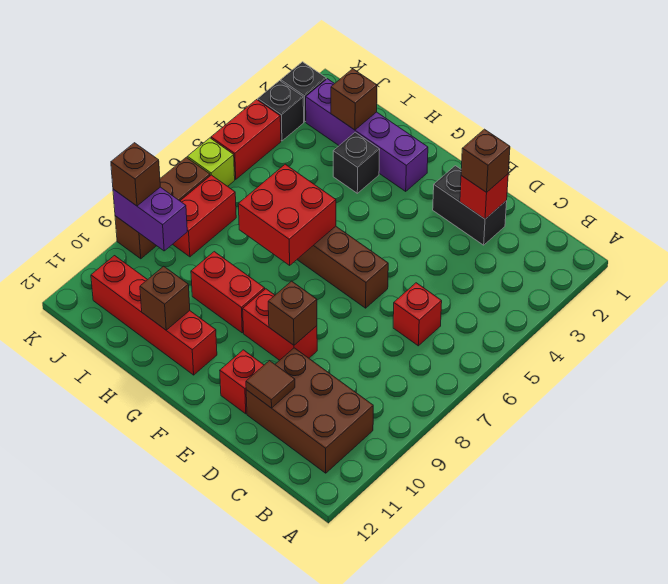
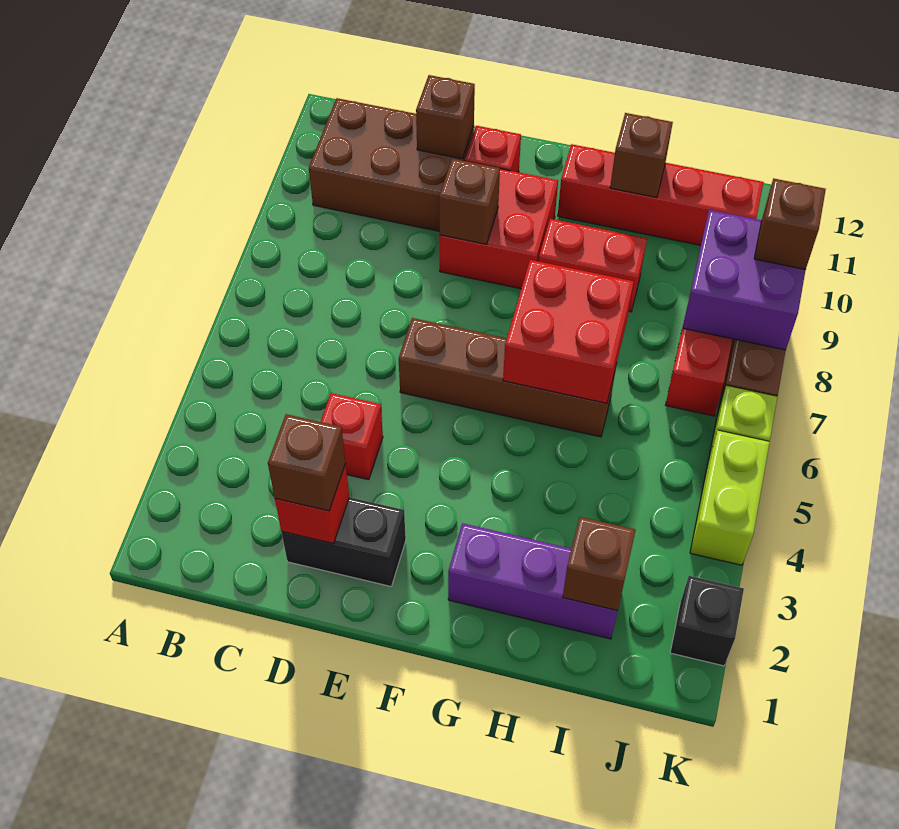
red brick C6 level 1 -> red brick D4 level 1
brown tile D11 level 2 -> brown brick D11 level 2
red brick E9:F9 level 1 -> red brick E9:F10 level 1
purple brick G2:J2 level 1 -> purple brick G2:I2 level 1
black brick H3 level 1 -> none
purple brick J9:K9 level 2 -> purple brick J8:K9 level 2
black brick K3 level 1 -> none
red brick K4:K5 level 1 -> lime brick K4:K5 level 1

